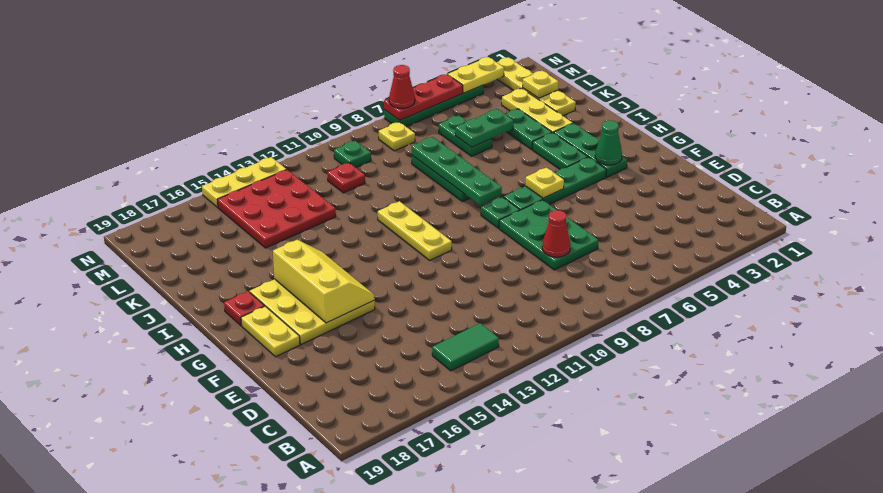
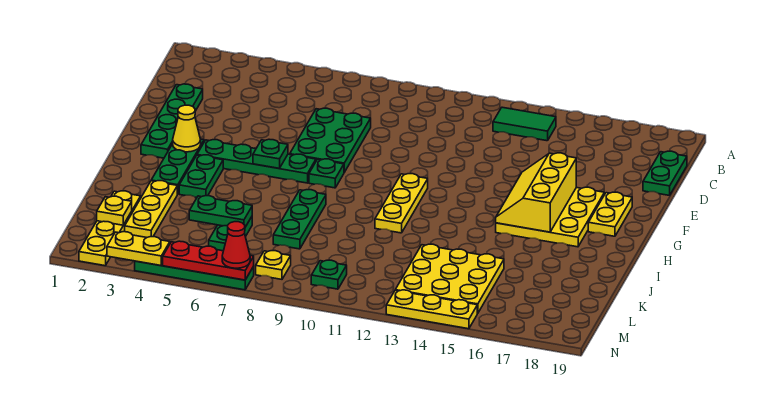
red cone D8 level 2 -> none
green cone G3 level 2 -> yellow cone G3 level 2
yellow plate G6 level 2 -> green plate G6 level 2
green plate H8:K8 level 2 -> green plate D2:G2 level 1
red plate H18 level 1 -> none
green plate J4:K4 level 1 -> green plate C19:D19 level 1
red plate K13:M15 level 1 -> yellow plate K13:M15 level 1
red plate L11 level 1 -> none

